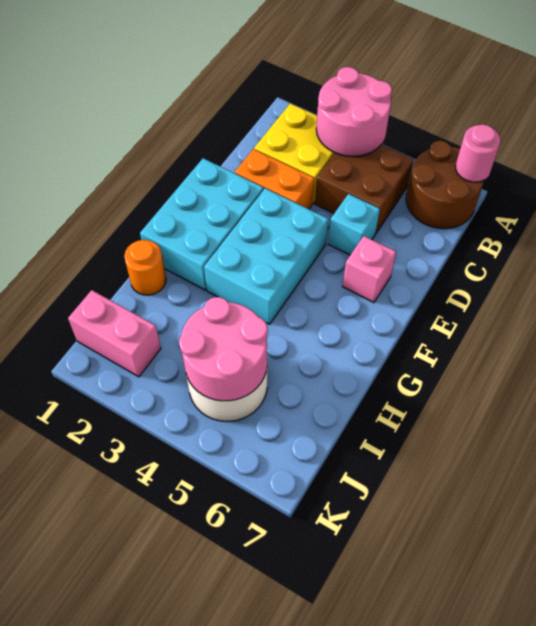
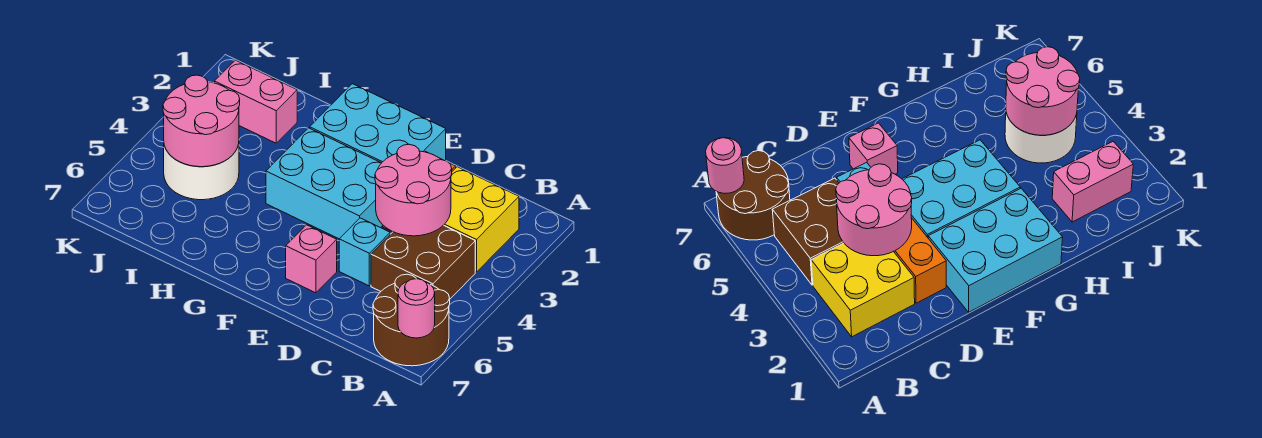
pink round brick A3:B4 level 2 -> pink round brick C3:D4 level 2
orange round brick H1 level 1 -> none
pink brick J1:J2 level 1 -> pink brick I2:J2 level 1

